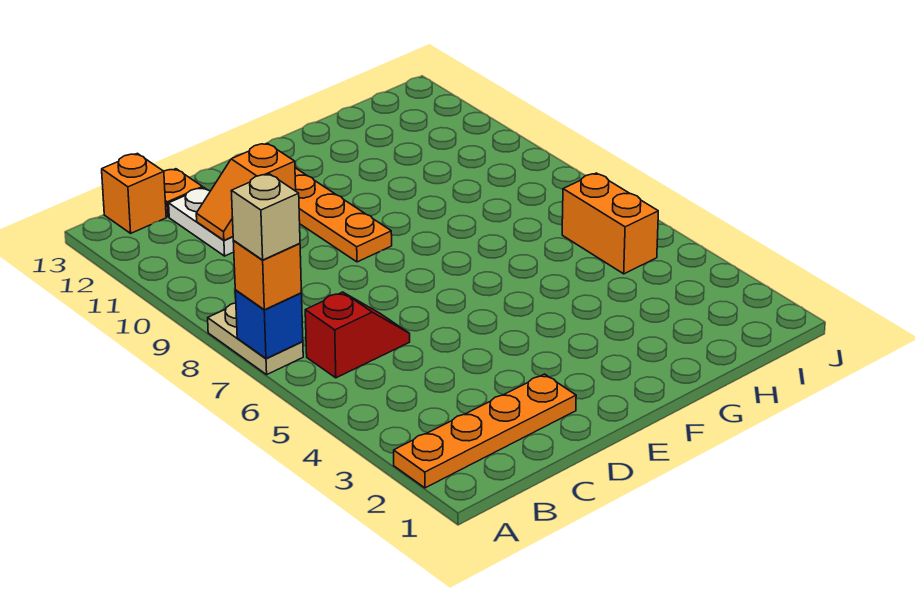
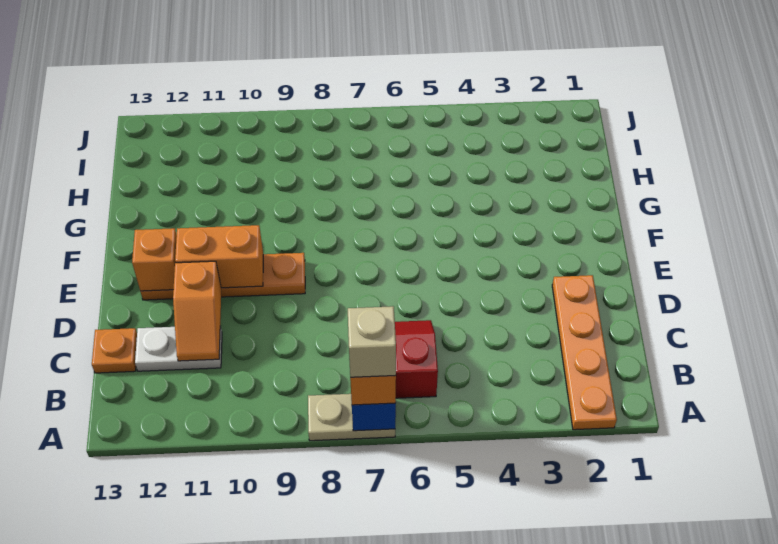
orange brick B13 level 1 -> orange brick E12 level 2
orange brick I5:I6 level 1 -> orange brick E10:E11 level 2

